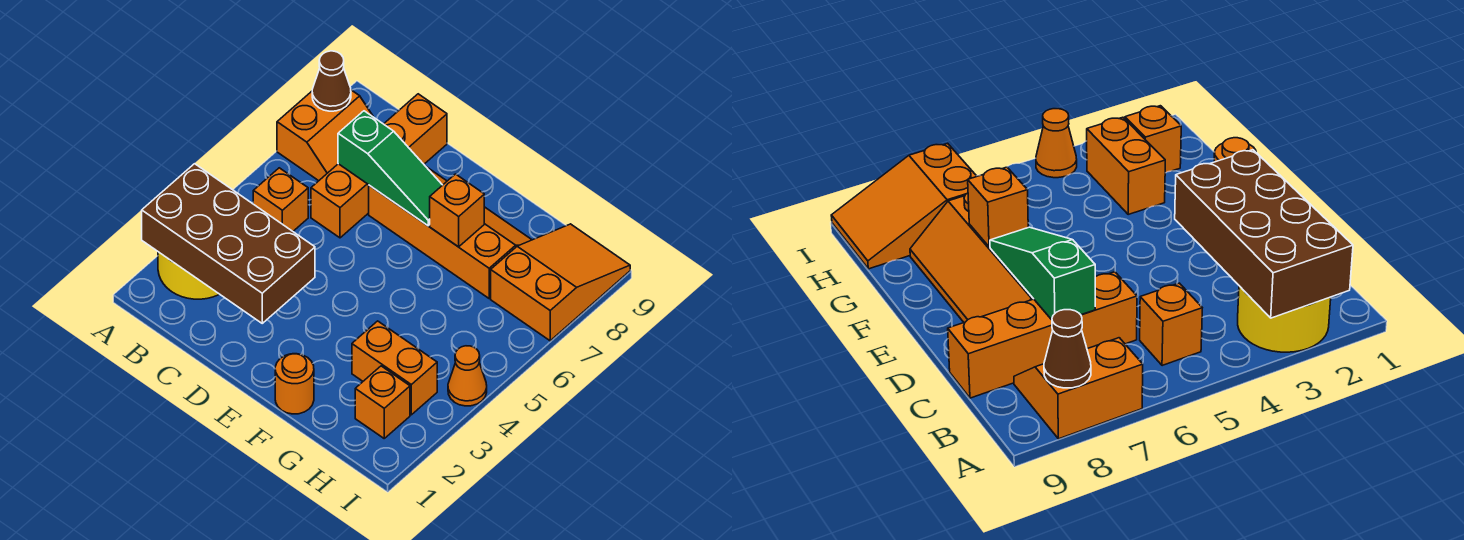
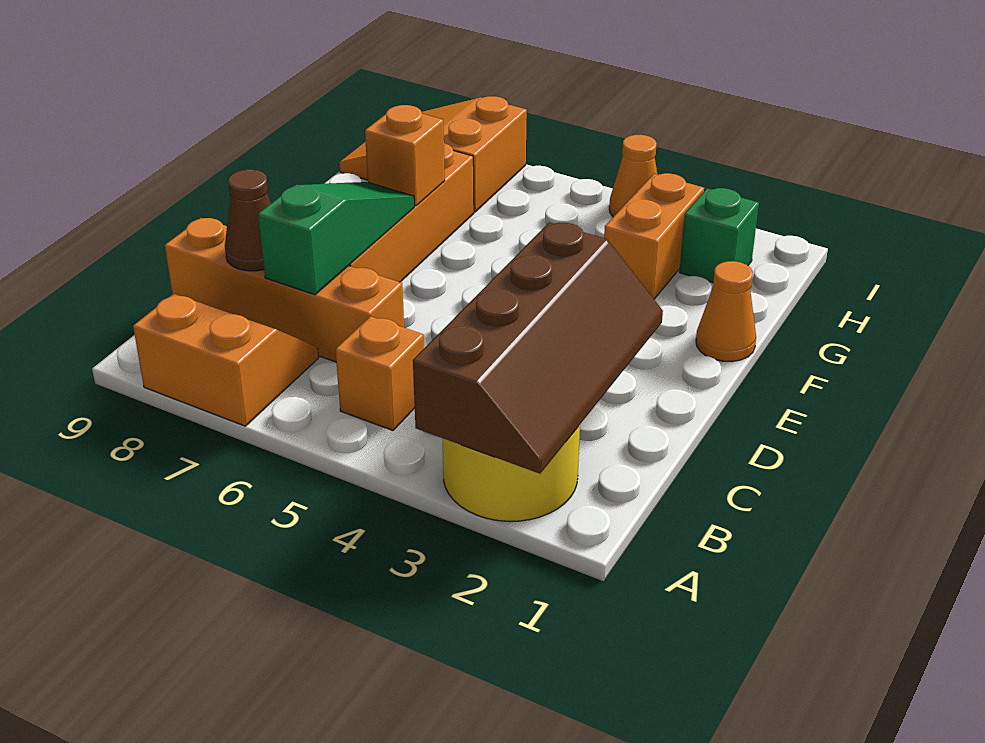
brown brick A2:D3 level 2 -> brown slope A2:D3 level 2 top 3
brown cone A8 level 2 -> brown cone C8 level 2
orange round brick F1 level 1 -> orange cone F1 level 1
orange brick H2 level 1 -> green brick H2 level 1

